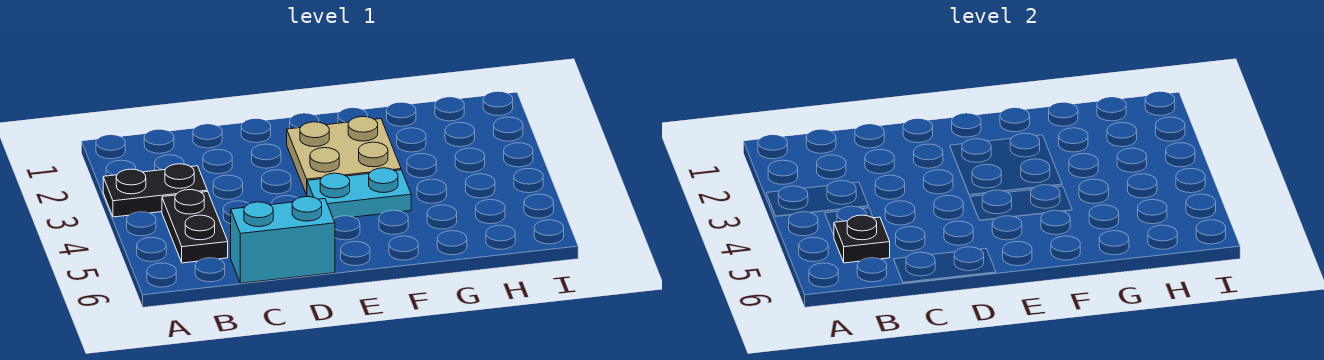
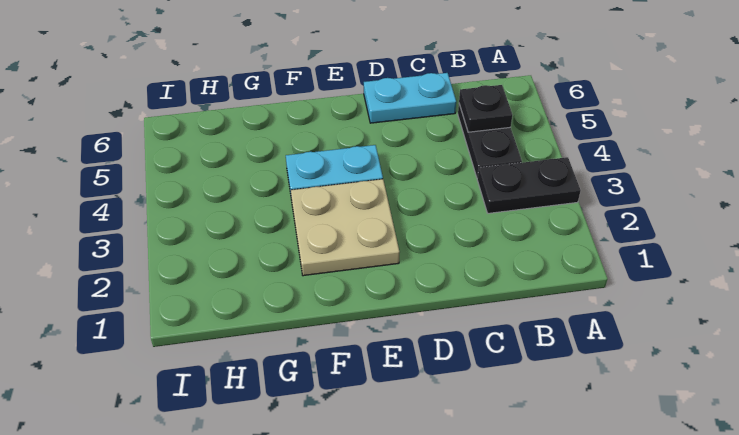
cyan brick C6:D6 level 1 -> cyan plate C6:D6 level 1

